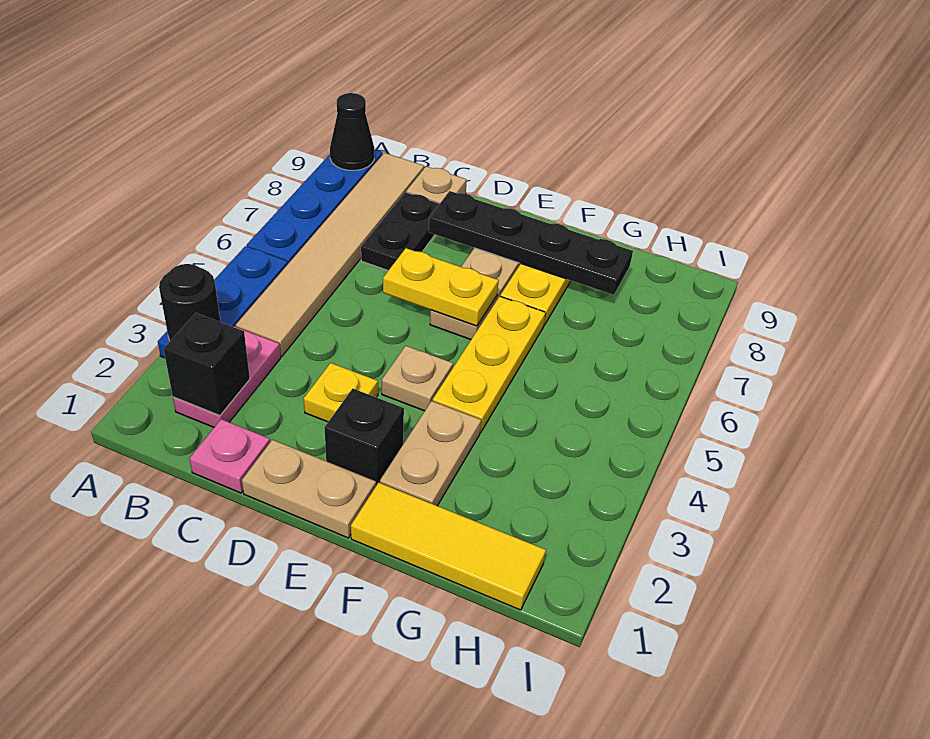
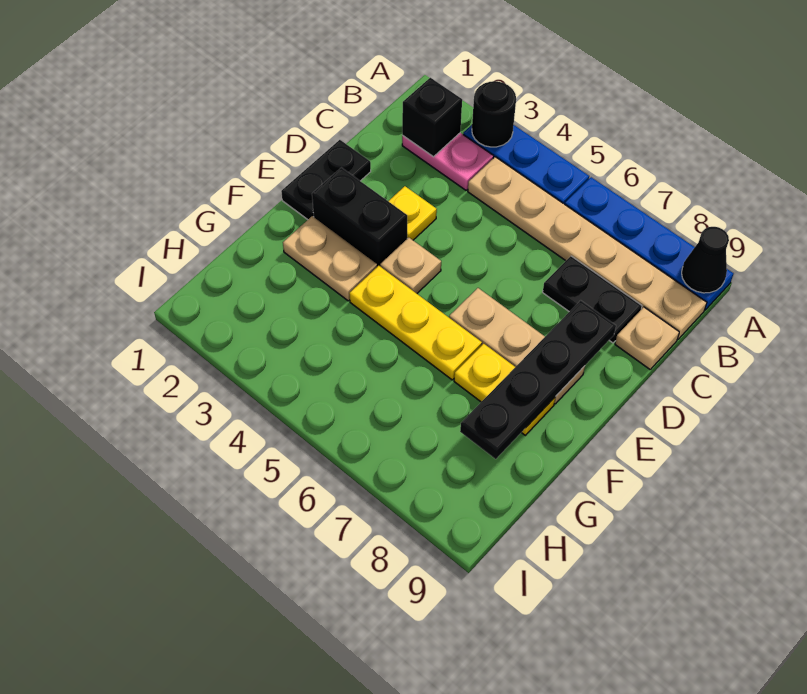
tan tile B4:B9 level 1 -> tan plate B4:B9 level 1
pink plate C1 level 1 -> none
tan plate D1:E1 level 1 -> black plate D1:E1 level 1
yellow plate D6:E6 level 2 -> none
black brick E2 level 1 -> black brick E2:E3 level 1
yellow tile F1:H1 level 1 -> none

